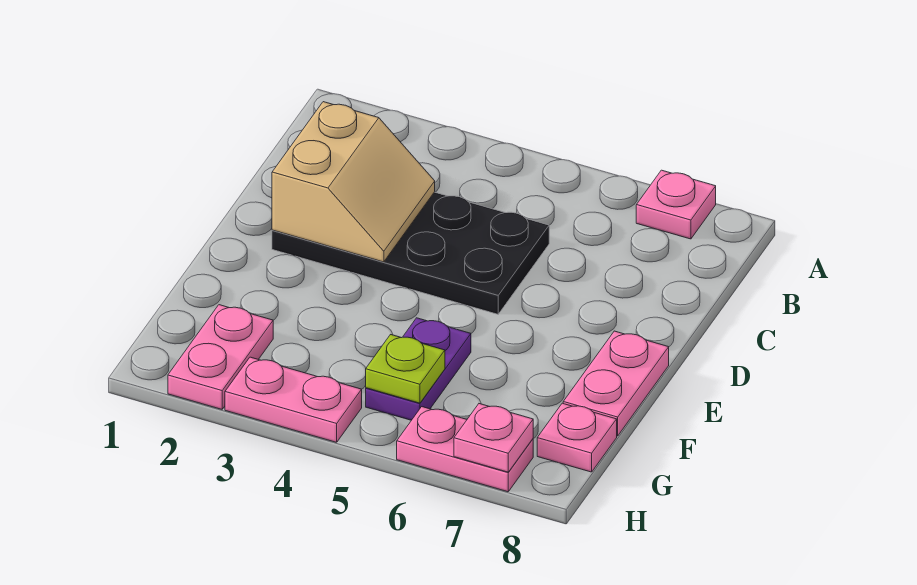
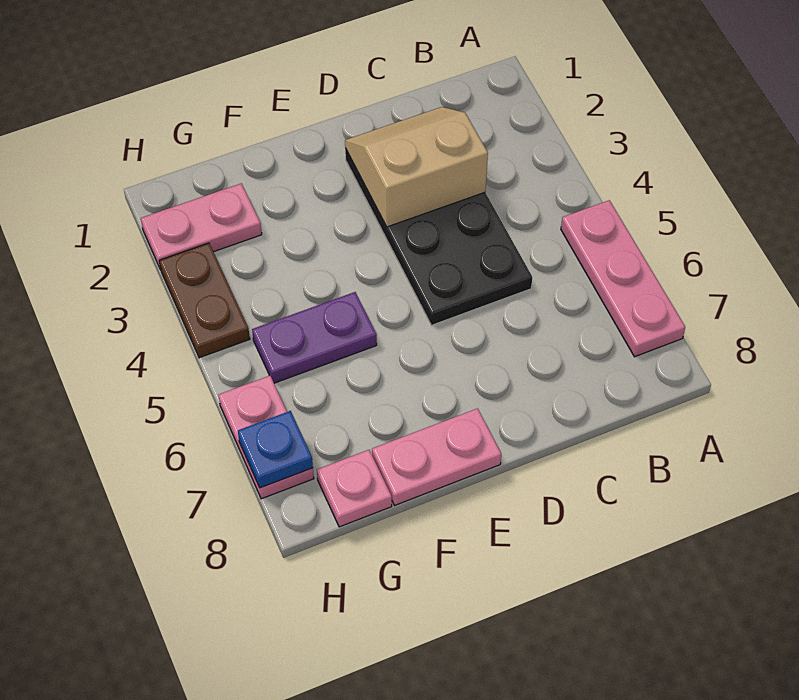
pink plate A7 level 1 -> pink plate A5:A7 level 1
tan slope C2:D3 level 2 top 2 -> tan slope C2:D3 level 2 top 3
lime plate G5 level 2 -> none
pink plate H3:H4 level 1 -> brown plate H3:H4 level 1
pink plate H7 level 2 -> blue plate H7 level 2

